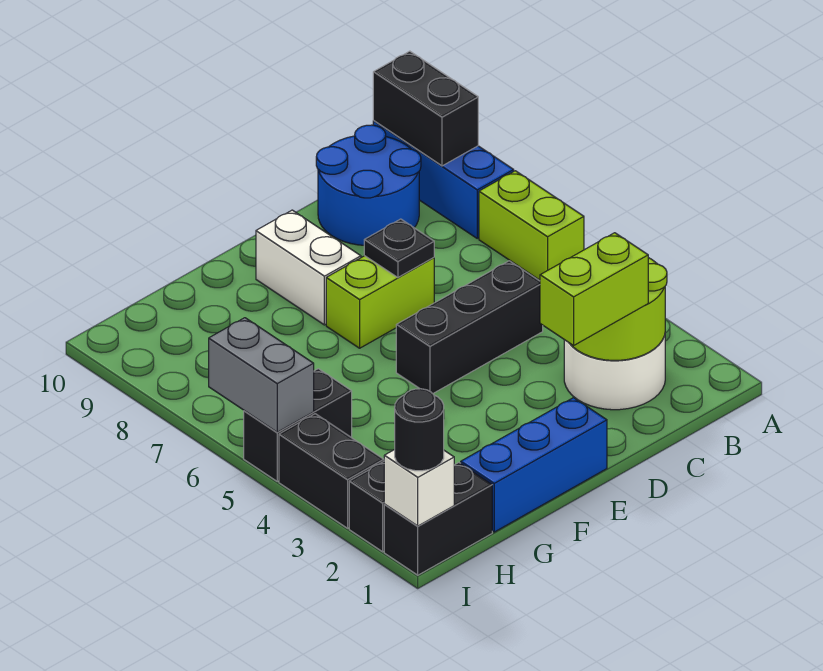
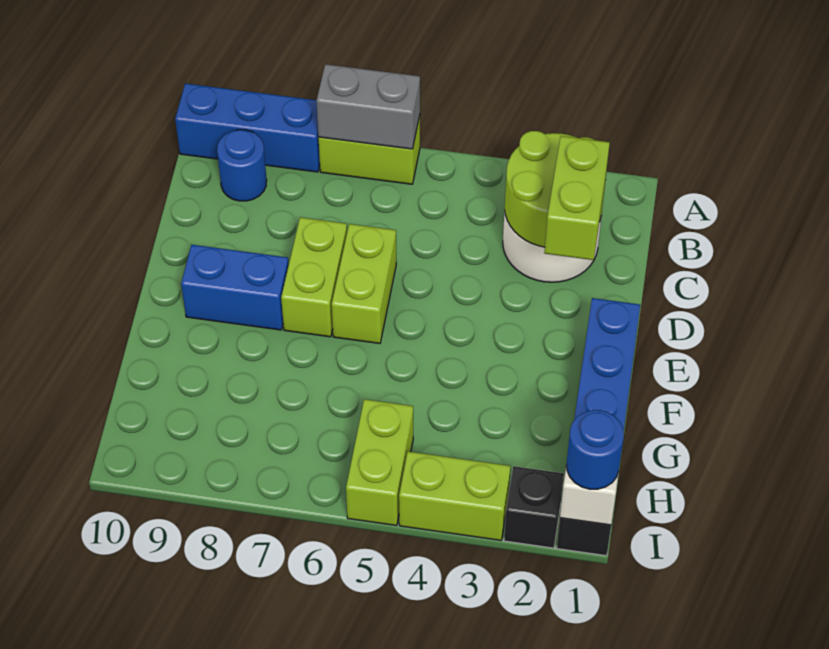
black brick A9:A10 level 2 -> none
blue round brick B9:C10 level 1 -> blue round brick B9 level 1
black brick C5:E5 level 1 -> none
none -> lime brick D6:E6 level 1
black plate D7 level 2 -> none
white brick E8:E9 level 1 -> blue brick E8:E9 level 1
black brick H5:I5 level 1 -> lime brick H5:I5 level 1
black round brick I1 level 3 -> blue round brick I1 level 3
black brick I3:I4 level 1 -> lime brick I3:I4 level 1
grey brick I5:I6 level 2 -> grey brick A6:A7 level 2

